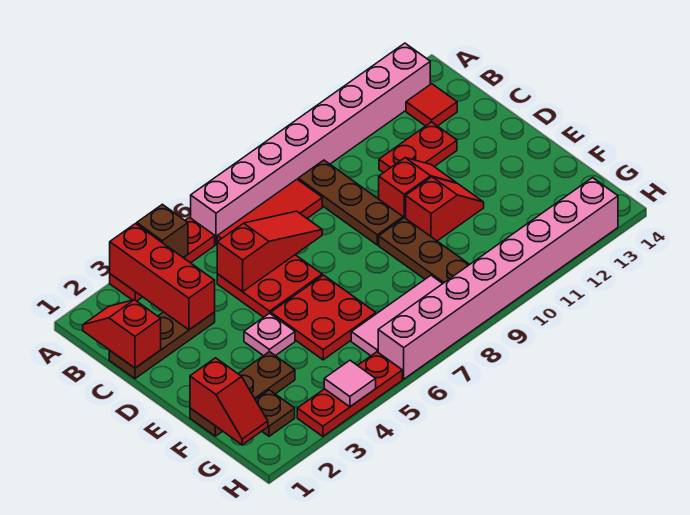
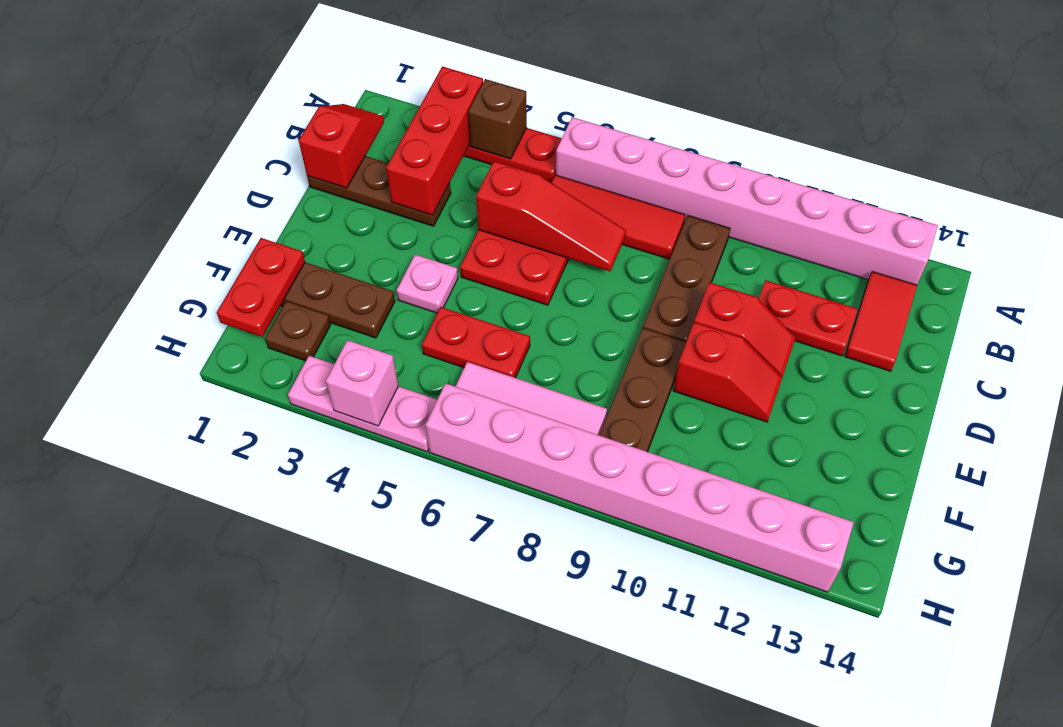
red tile B13 level 1 -> red tile B13:C13 level 1
red plate E5:F6 level 1 -> red plate F5:F6 level 1
red slope F1:G1 level 2 top F -> red plate F1:G1 level 2
red plate H3:H5 level 1 -> pink plate H3:H5 level 1
pink tile H4 level 2 -> pink brick H4 level 2

